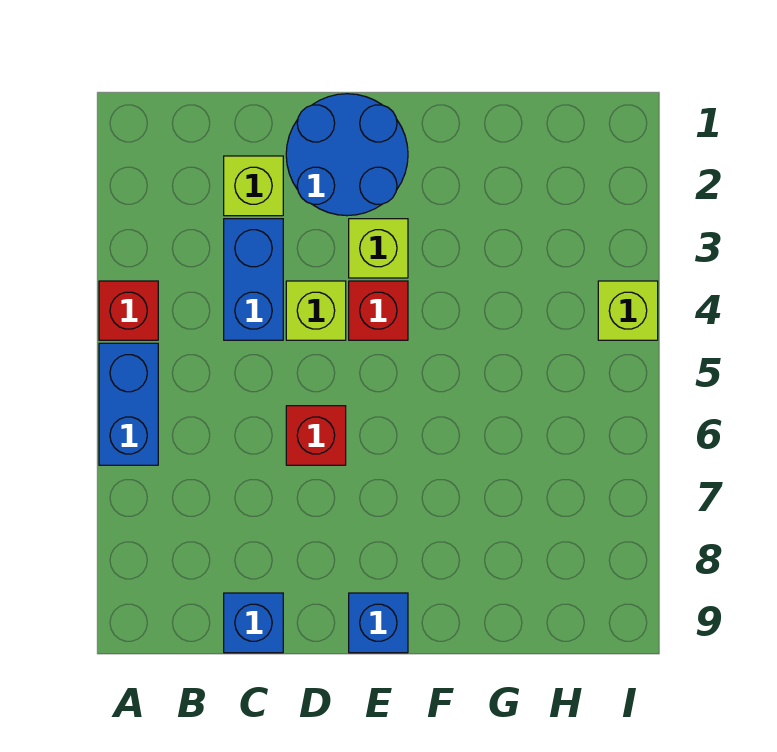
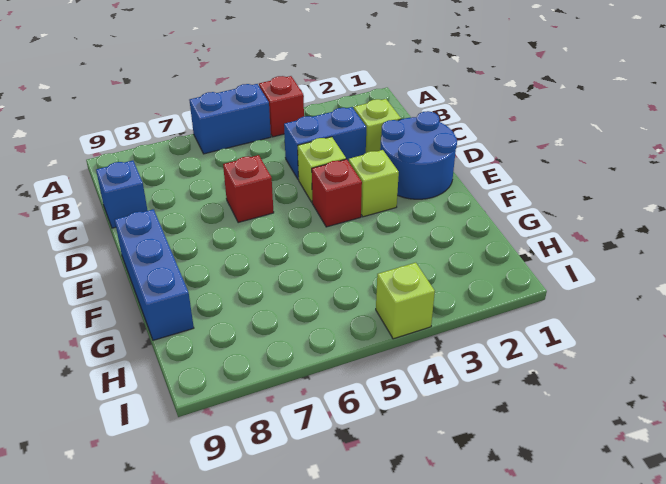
blue brick E9 level 1 -> blue brick E9:G9 level 1

